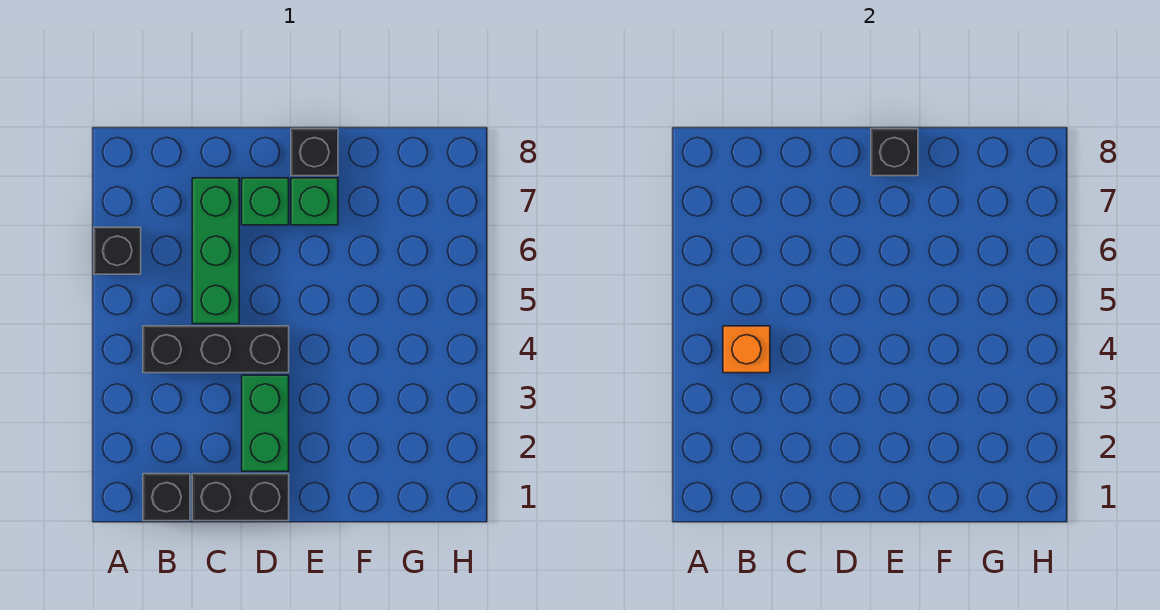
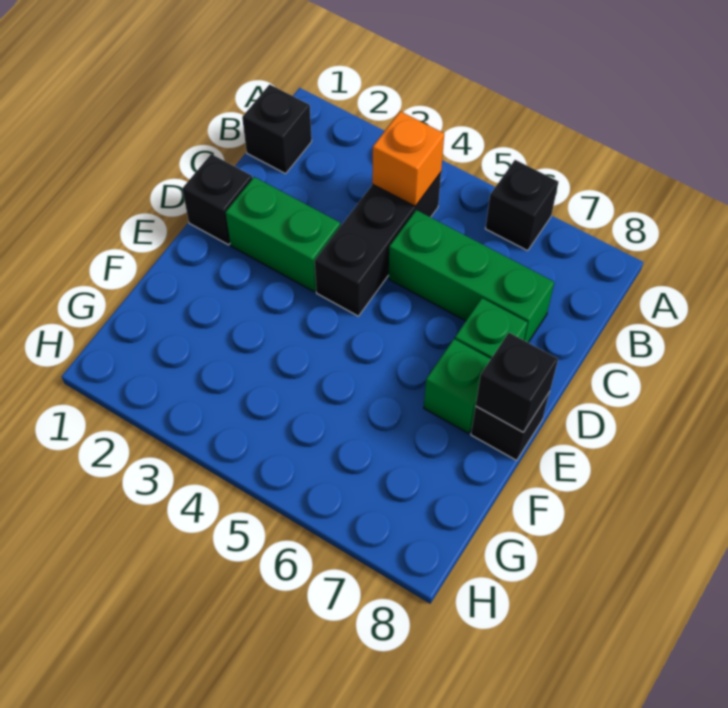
black brick C1:D1 level 1 -> black brick D1 level 1

